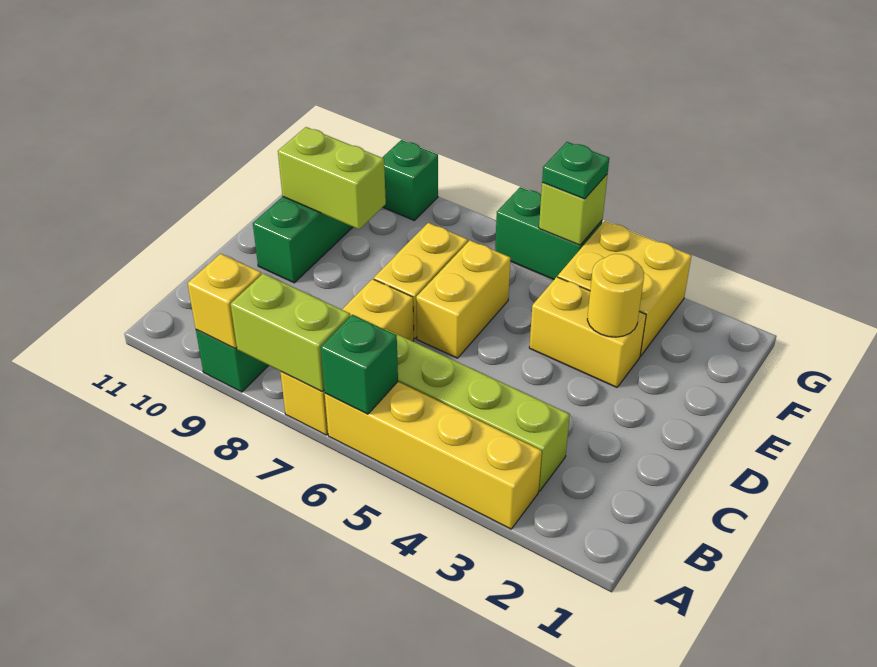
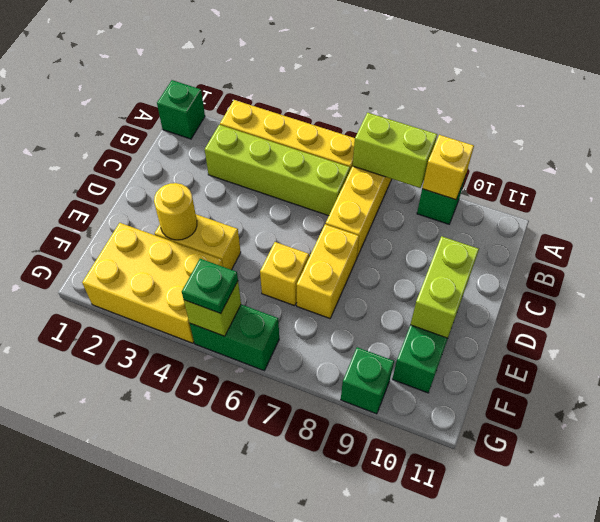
green brick A6 level 2 -> green brick A1 level 1
yellow brick D6:E6 level 1 -> yellow brick E6 level 1
lime brick E9:E10 level 2 -> lime brick D10:E10 level 2
yellow brick F3:G4 level 1 -> yellow brick F2:G4 level 1

